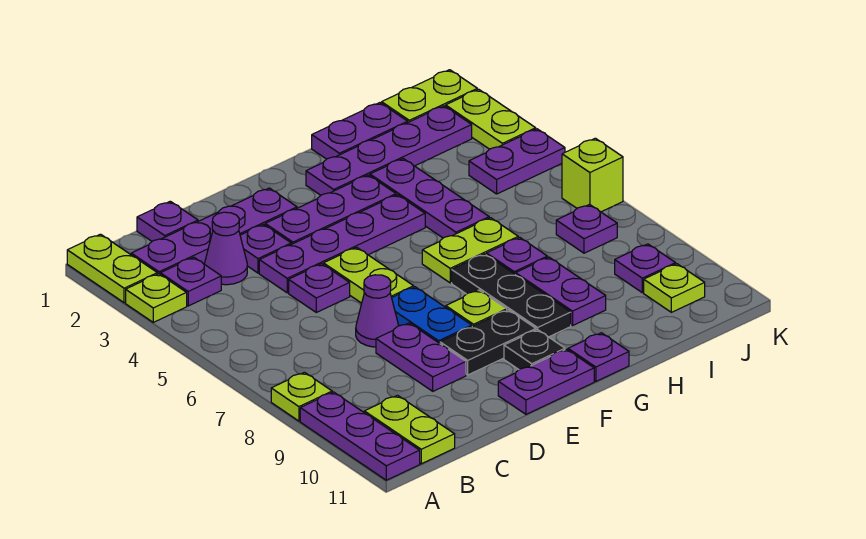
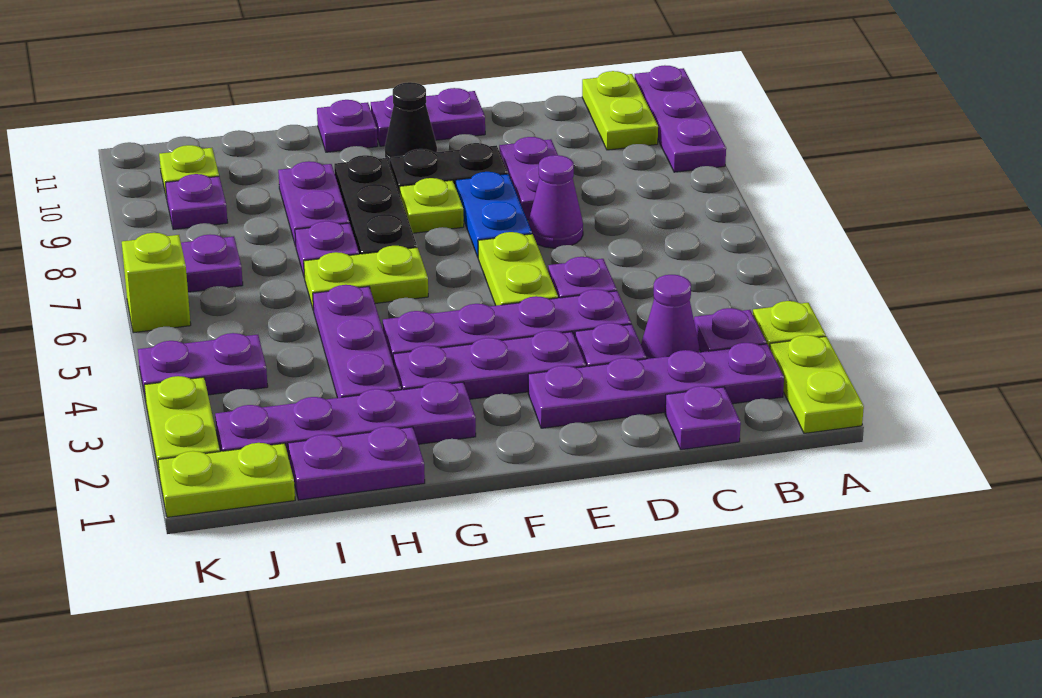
lime plate A8 level 1 -> none
black plate F10 level 1 -> black cone F10 level 1

